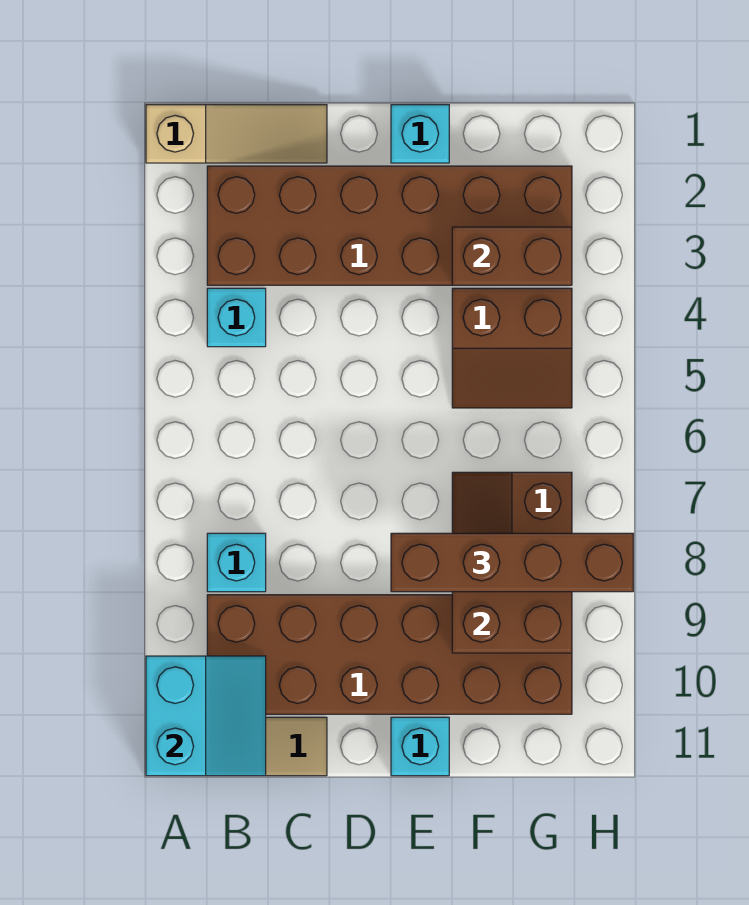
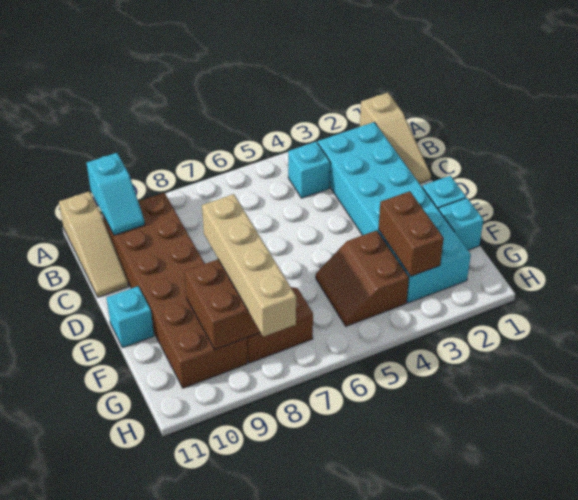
cyan slope A10:B11 level 2 top A -> cyan slope A10:B10 level 2 top A
brown brick B2:G3 level 1 -> cyan brick B2:G3 level 1
cyan brick B8 level 1 -> cyan brick F1 level 1
brown brick E8:H8 level 3 -> tan brick E8:H8 level 3

